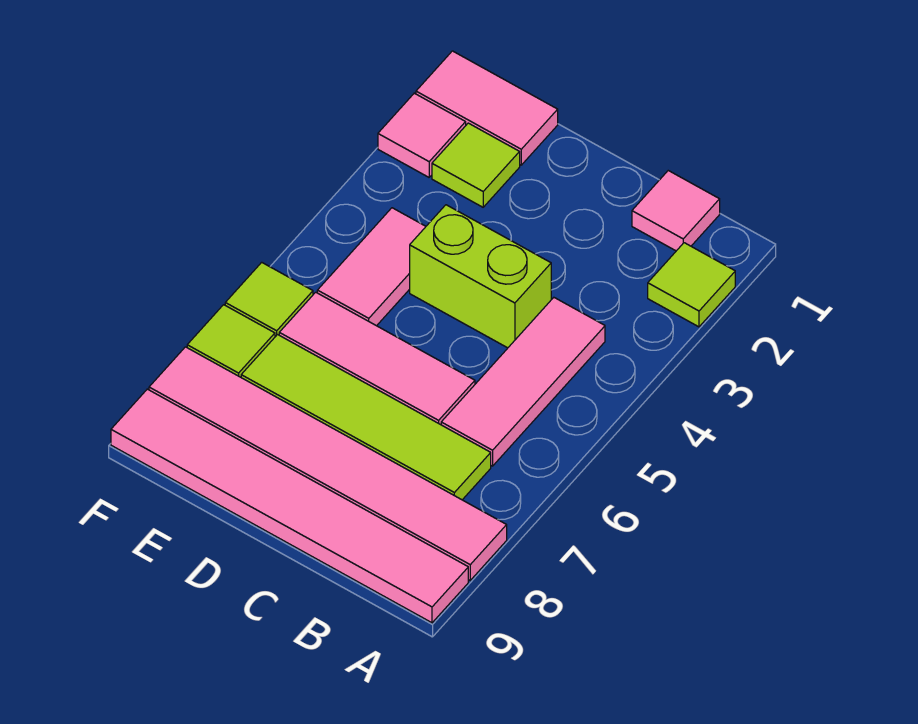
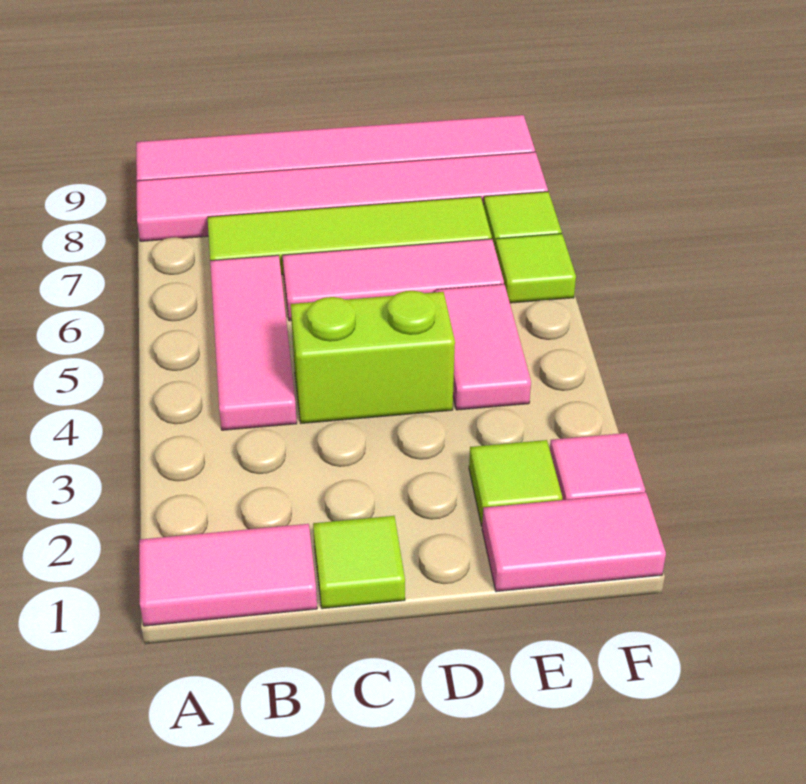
lime tile A2 level 1 -> lime tile C1 level 1
pink tile B1 level 1 -> pink tile A1:B1 level 1

